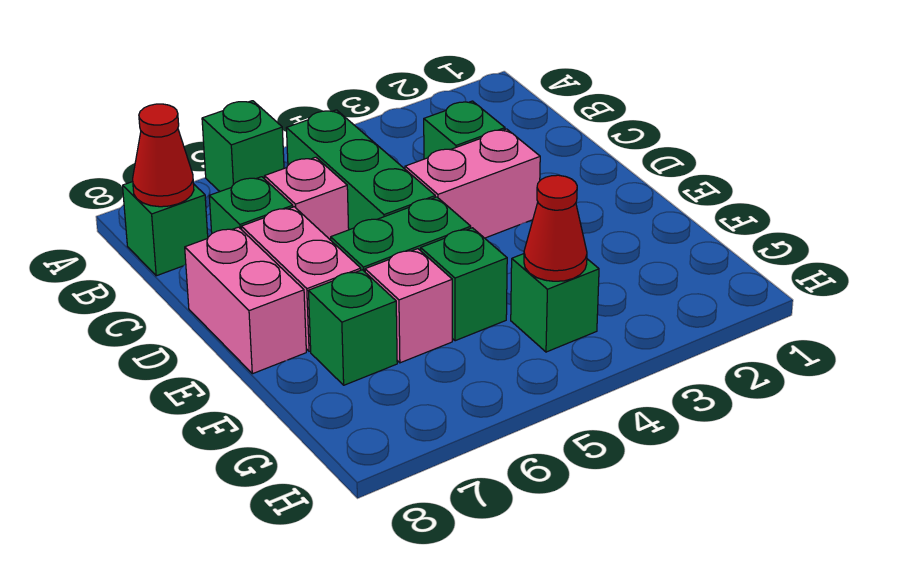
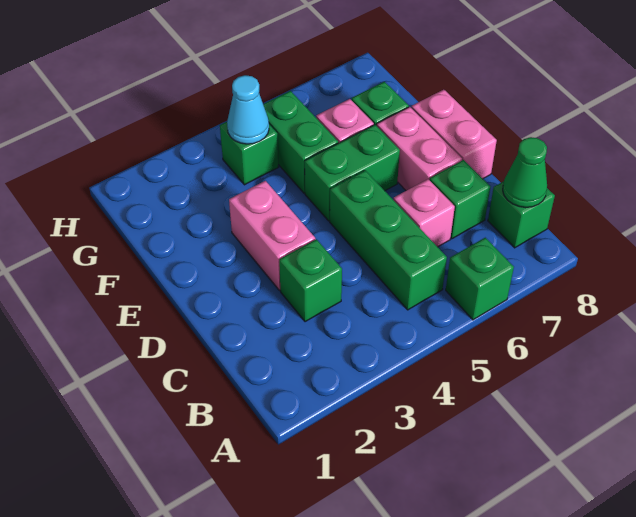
red cone B8 level 2 -> green cone B8 level 2
pink brick D3:D4 level 1 -> pink brick D3:E3 level 1
green brick F5 level 1 -> green brick F5:G5 level 1
red cone G4 level 2 -> cyan cone G4 level 2

